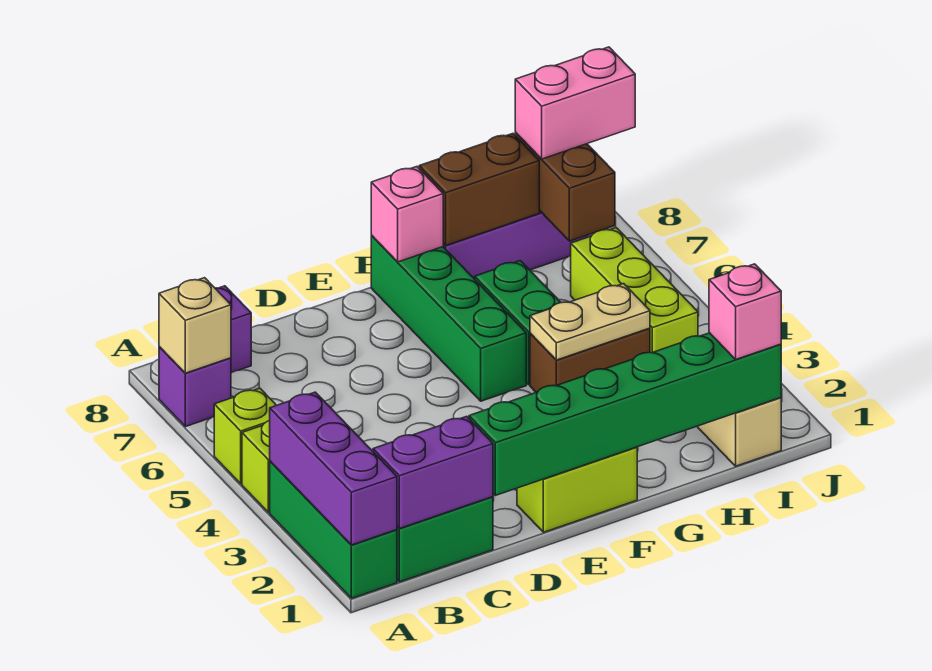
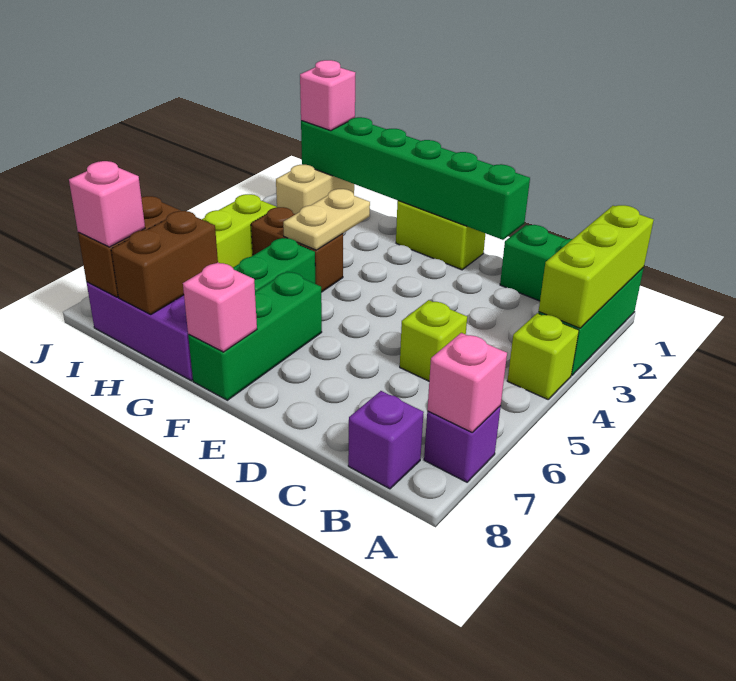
purple brick A1:A3 level 2 -> lime brick A1:A3 level 2
lime brick A5 level 1 -> lime brick C5 level 1
tan brick A7 level 2 -> pink brick A7 level 2
purple brick B1:C1 level 2 -> none
green brick F5:F8 level 1 -> green brick F6:F8 level 1
tan plate G4:H4 level 2 -> tan plate G3:G4 level 2
brown brick G8:H8 level 2 -> brown brick H7:H8 level 2
pink brick I8:J8 level 3 -> pink brick I8 level 3

